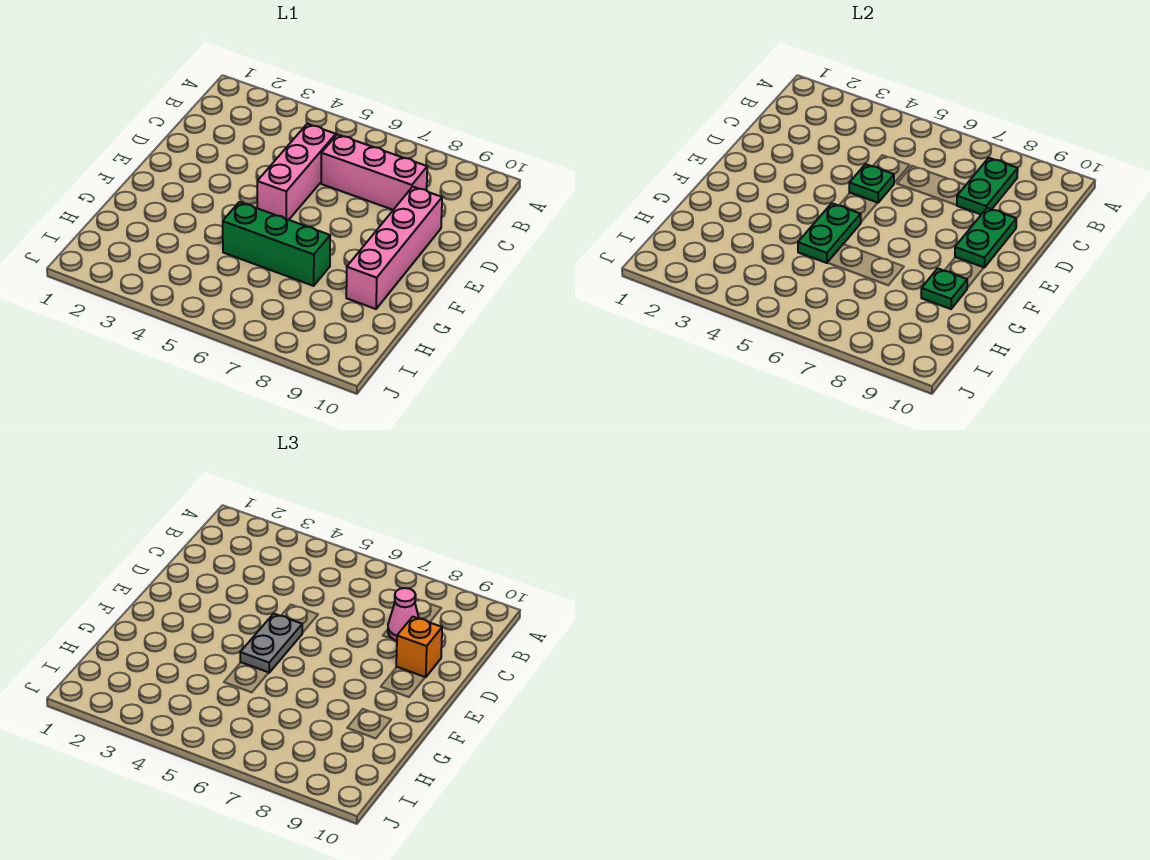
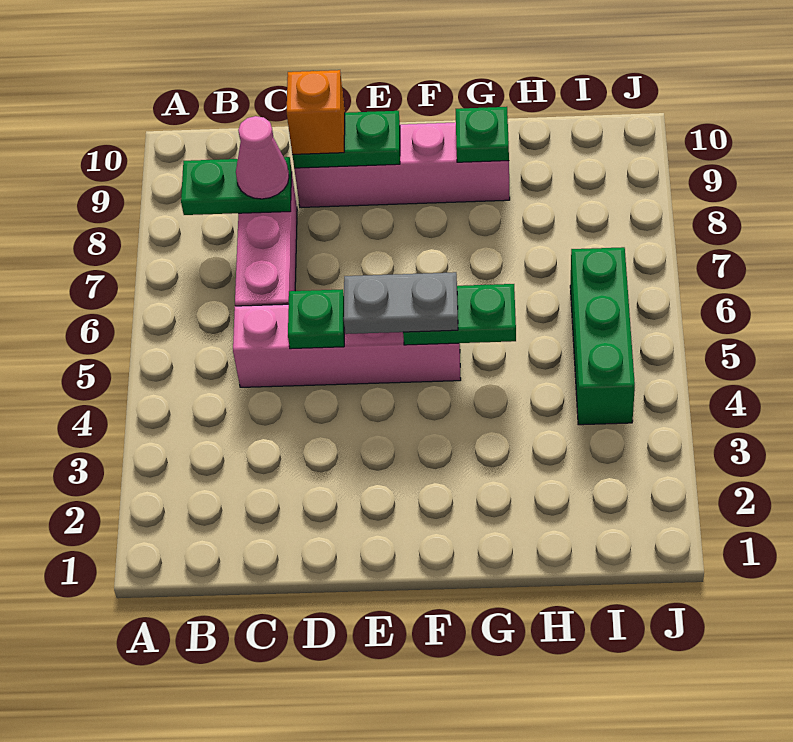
pink brick C5:E5 level 1 -> pink brick C5:F5 level 1
green brick G5:G7 level 1 -> green brick I4:I6 level 1

